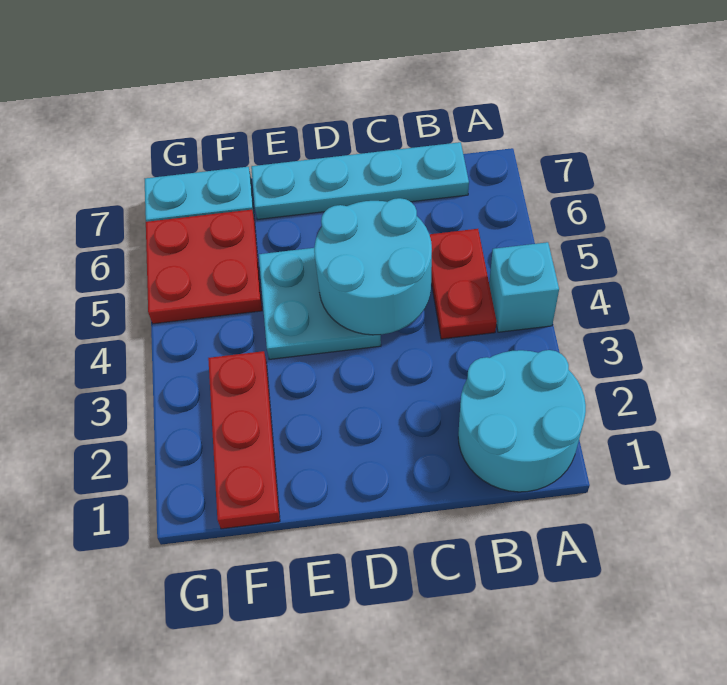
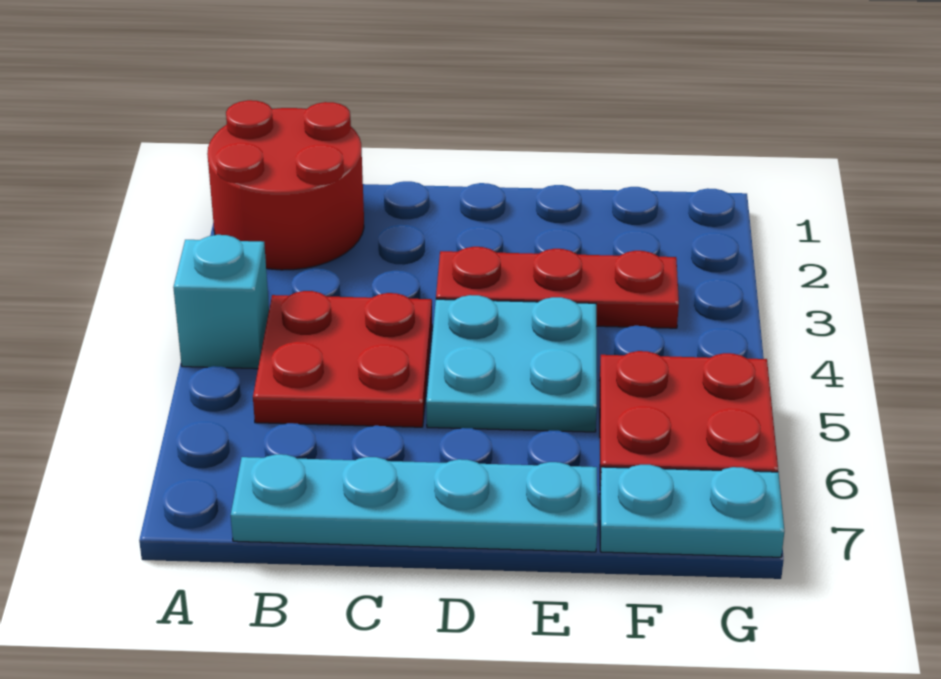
cyan round brick A1:B2 level 1 -> red round brick A1:B2 level 1
red plate B4:B5 level 1 -> red plate B4:C5 level 1
cyan round brick C4:D5 level 2 -> none
red plate F1:F3 level 1 -> red plate D3:F3 level 1

